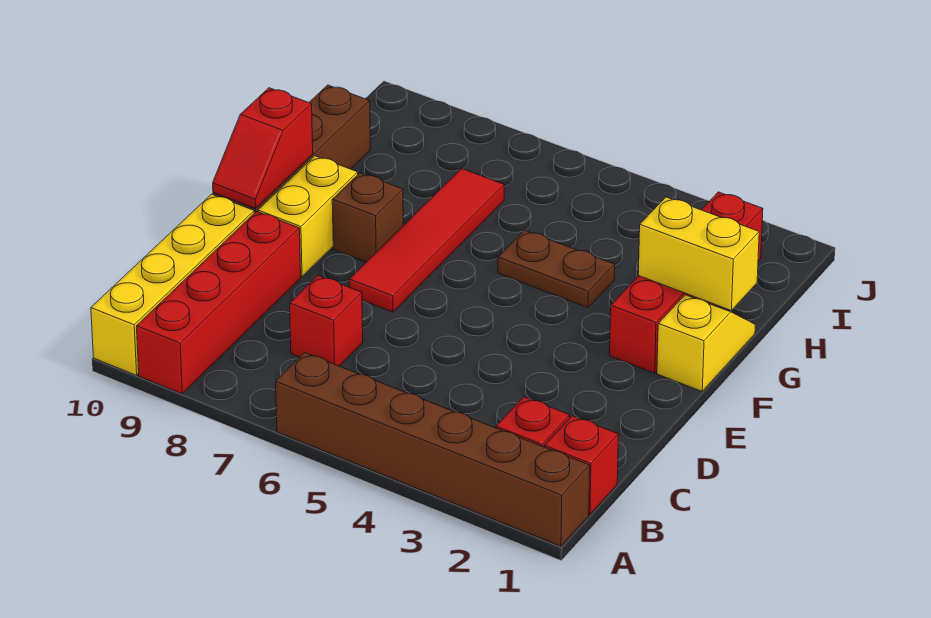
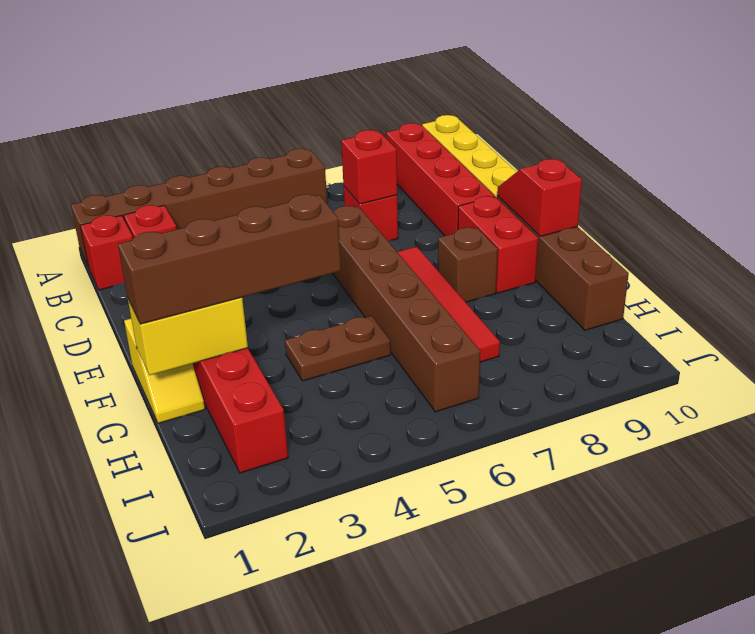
none -> red brick C7 level 2
none -> brown brick D6:I6 level 1
yellow brick E9:F9 level 1 -> red brick E9:F9 level 1
none -> brown brick G1:G4 level 3

